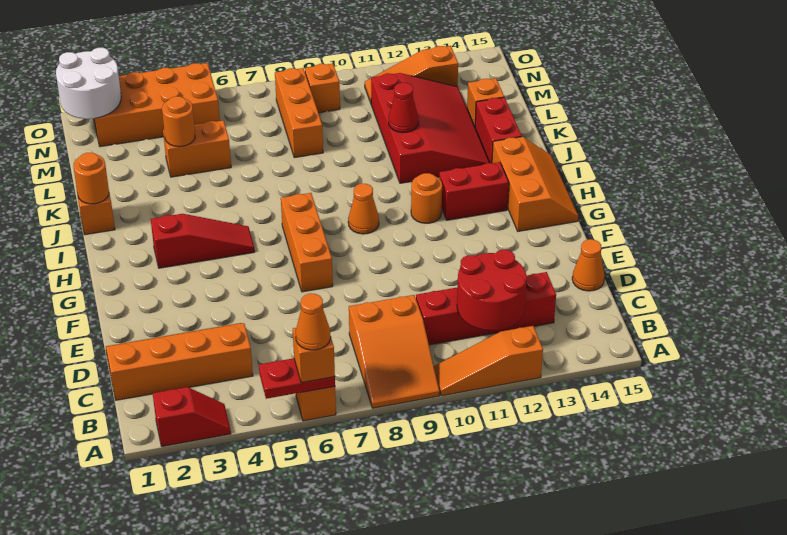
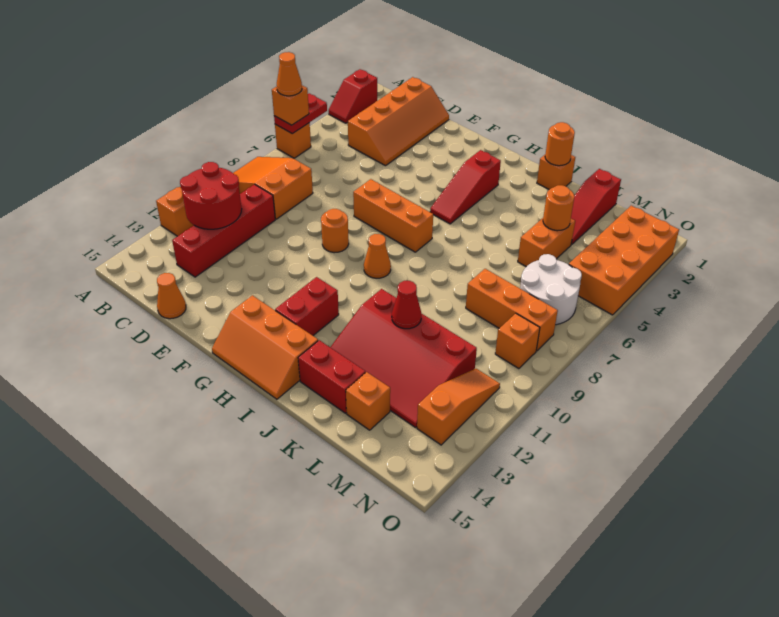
orange round brick H11 level 1 -> orange round brick F9 level 1
none -> red slope L1:L3 level 1 top 1
white round brick N1:O2 level 2 -> white round brick M6:N7 level 1

